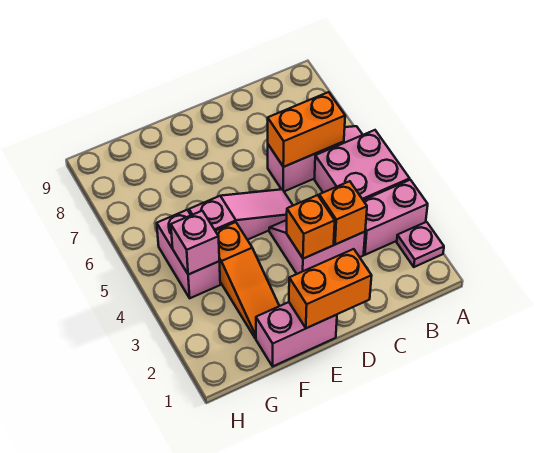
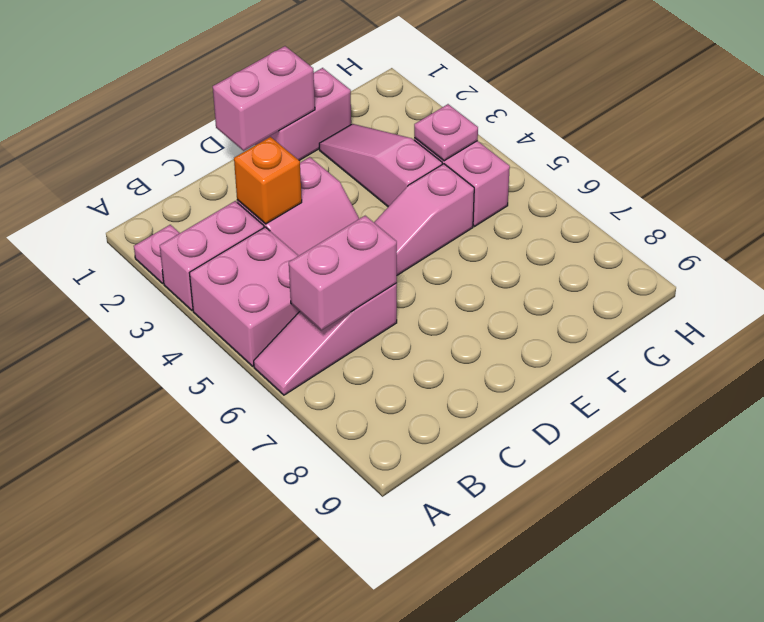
orange brick B6:C6 level 2 -> pink brick B6:C6 level 2
orange brick D1:E1 level 2 -> pink brick D1:E1 level 2
orange brick D3 level 2 -> none
orange slope F2:F4 level 1 top 4 -> pink slope F2:F4 level 1 top 4
pink brick G4 level 2 -> pink plate G4 level 2

